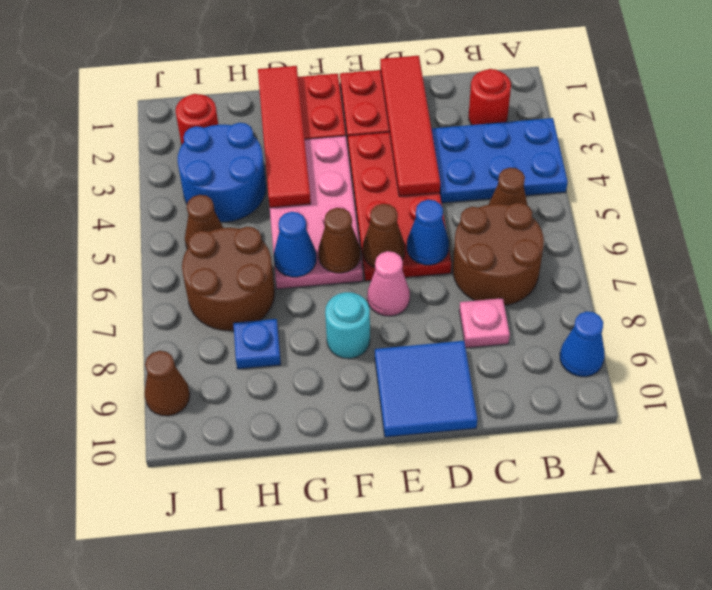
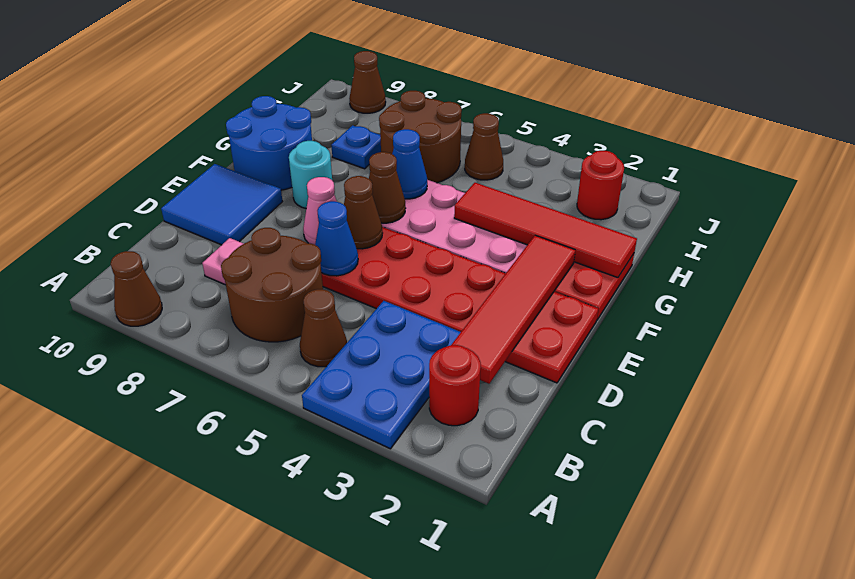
blue cone A9 level 1 -> brown cone A9 level 1
red tile D1:D4 level 2 -> red tile C2:F2 level 2
blue round brick H3:I4 level 1 -> blue round brick F9:G10 level 1

